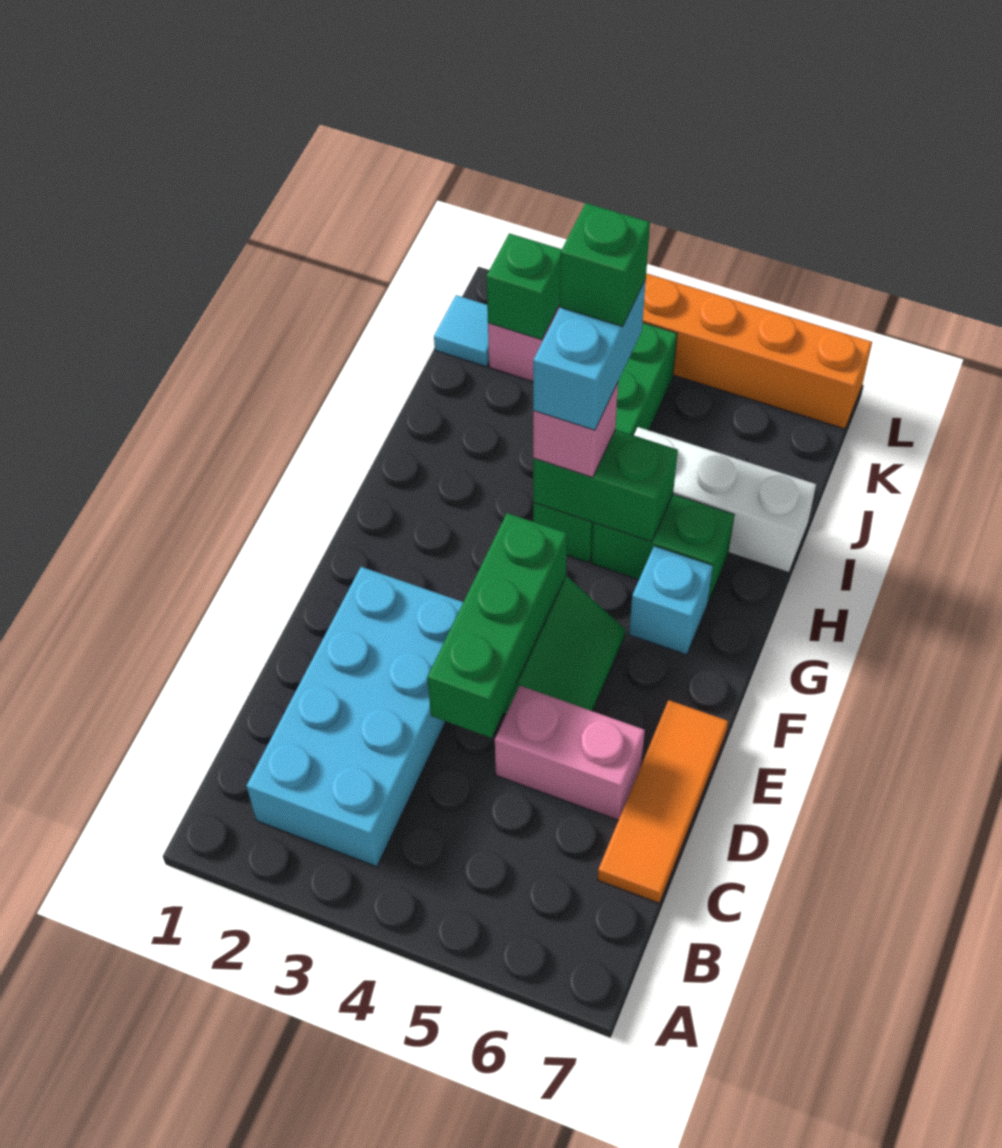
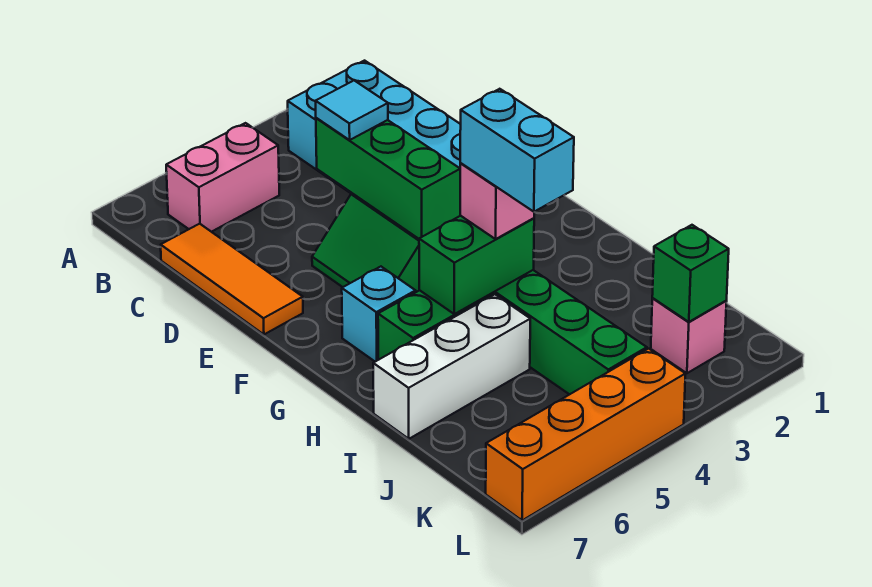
pink brick D5:D6 level 1 -> pink brick B5:B6 level 1
green brick I4 level 5 -> none
cyan tile K1 level 1 -> cyan tile D4 level 3

